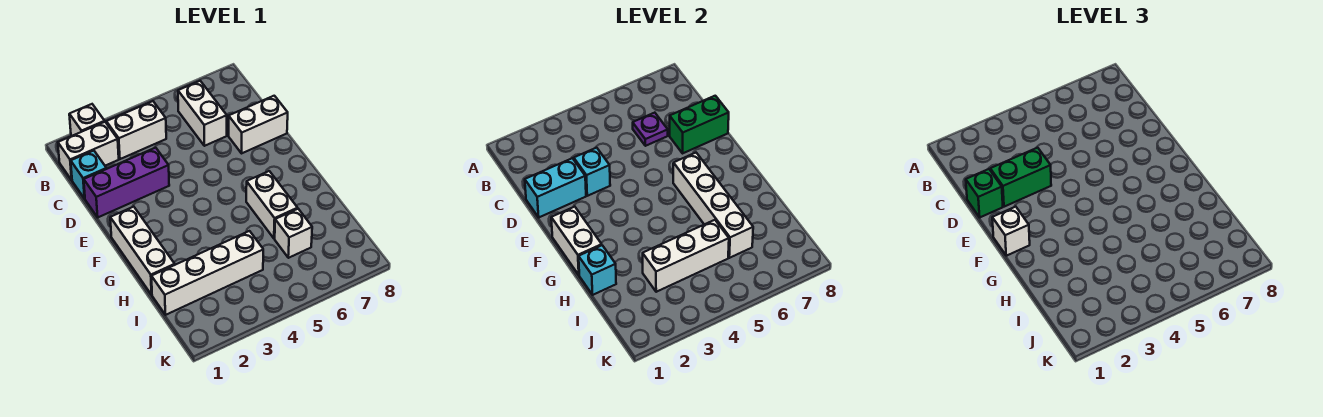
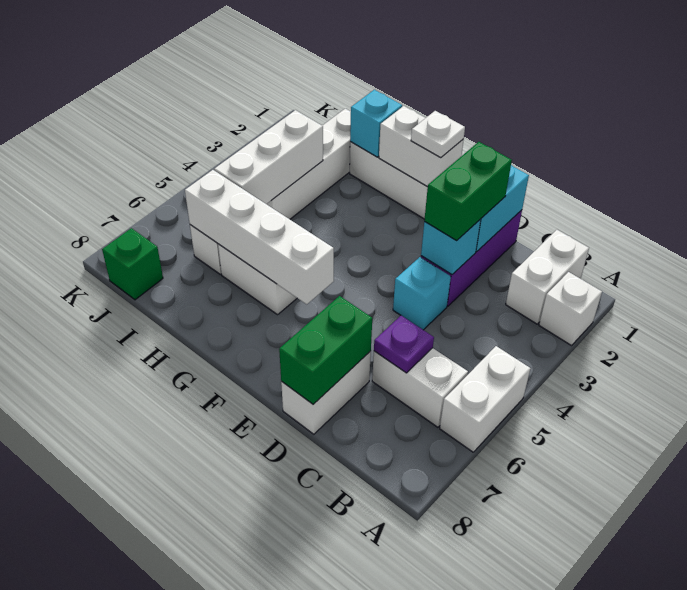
white brick B3:B4 level 1 -> white brick A5:A6 level 1
cyan brick C1 level 1 -> cyan brick D4 level 1
green brick D1 level 3 -> green brick J8 level 1
white brick F1 level 3 -> white plate F1 level 3

